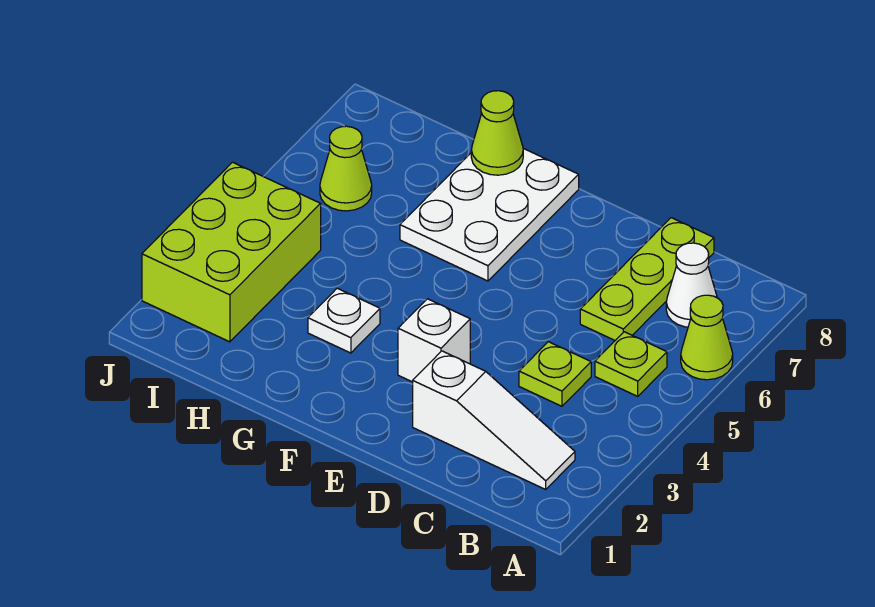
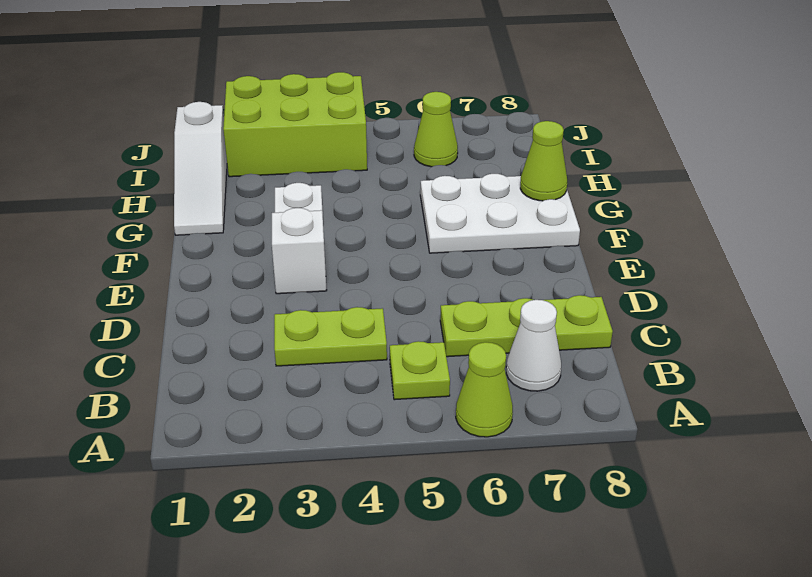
white slope B2:D2 level 1 top D -> white slope G1:I1 level 1 top I
lime plate C4 level 1 -> lime plate C3:C4 level 1

